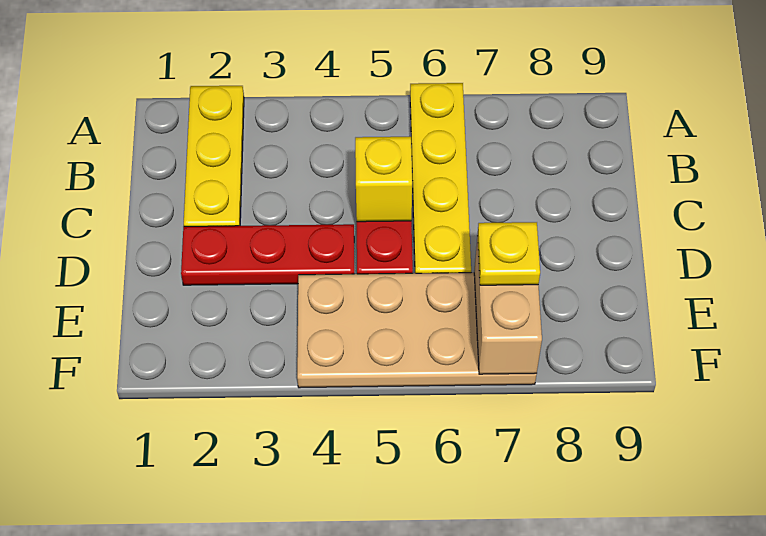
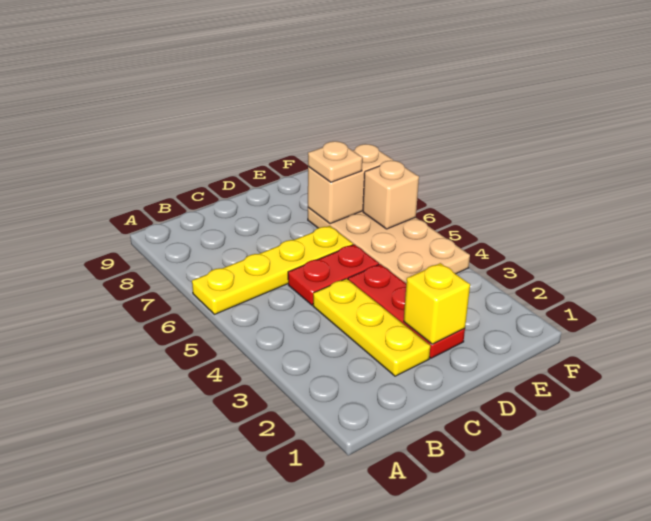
yellow plate A2:C2 level 1 -> yellow plate C2:C4 level 1
yellow brick C5 level 2 -> yellow brick D2 level 2
yellow plate E7 level 3 -> tan plate E7 level 3
none -> tan brick F6 level 2

